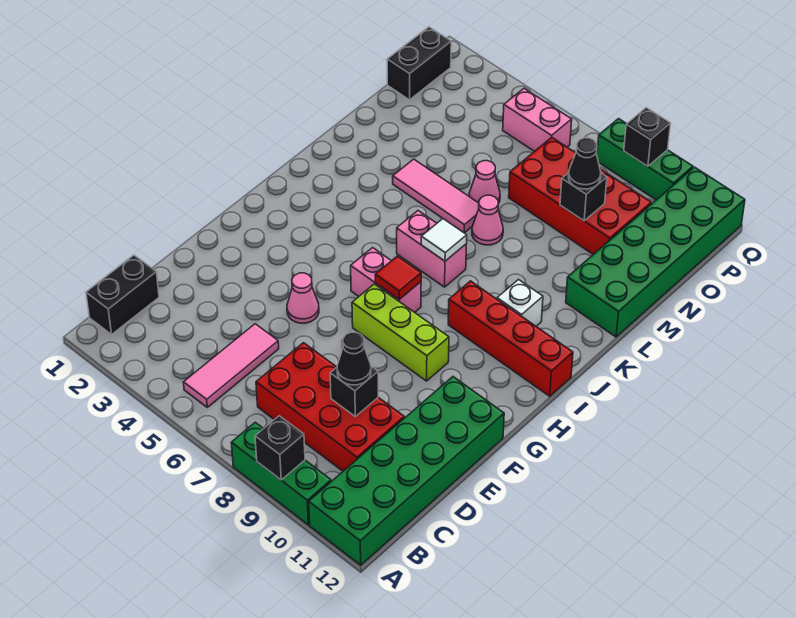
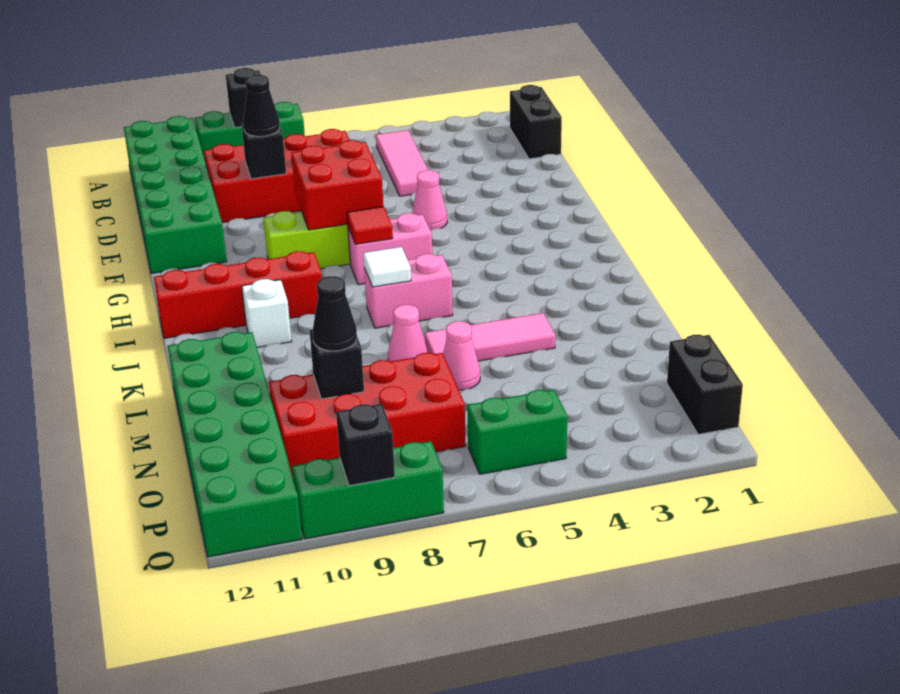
none -> red brick F7:G8 level 2
pink brick P5:P6 level 1 -> green brick P5:P6 level 1

